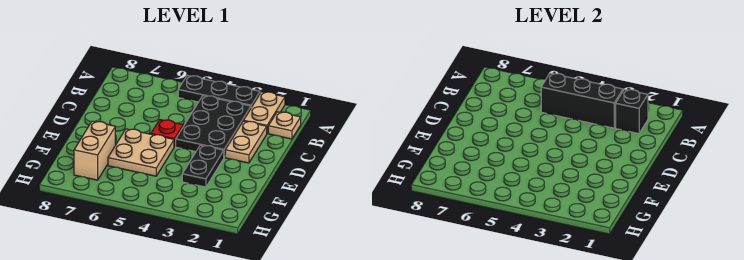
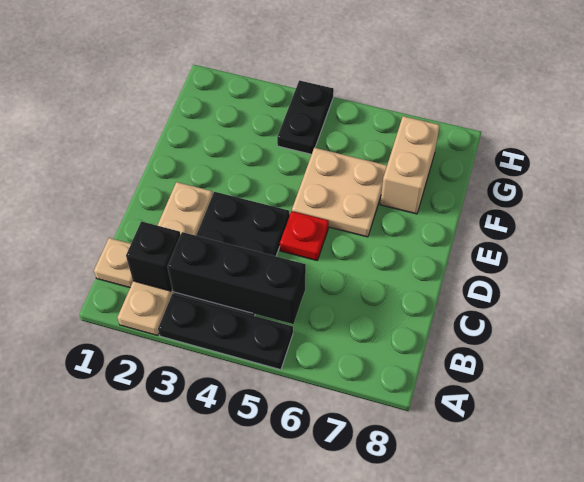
black plate E3:F3 level 1 -> black plate G4:H4 level 1

